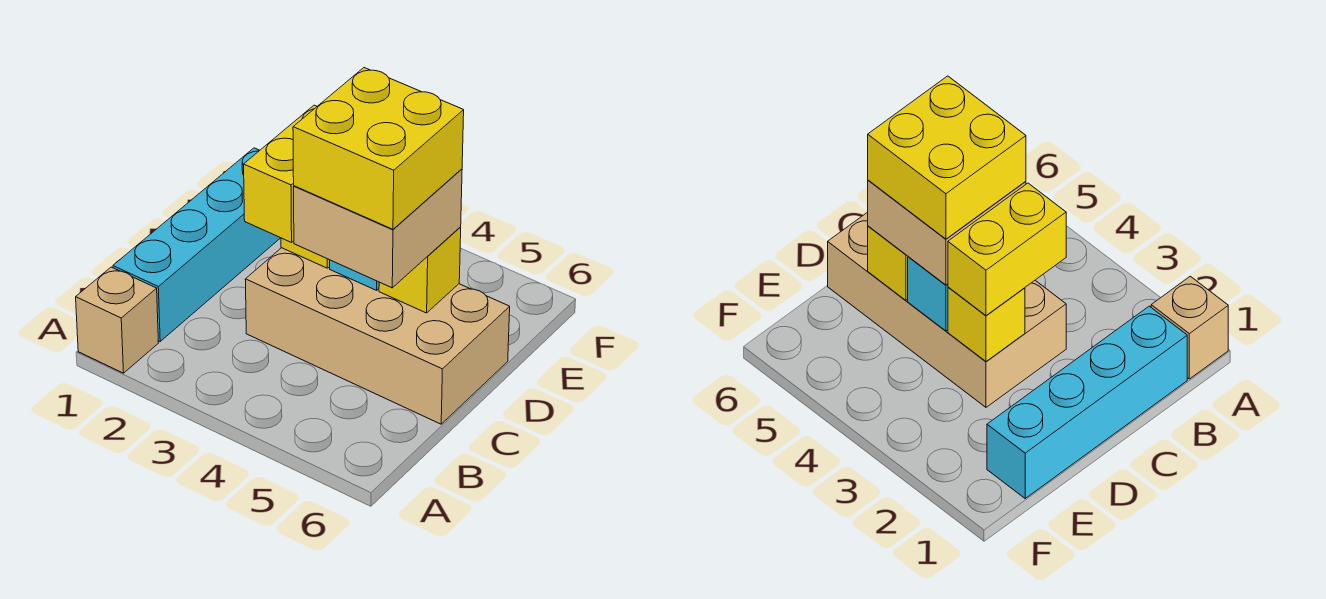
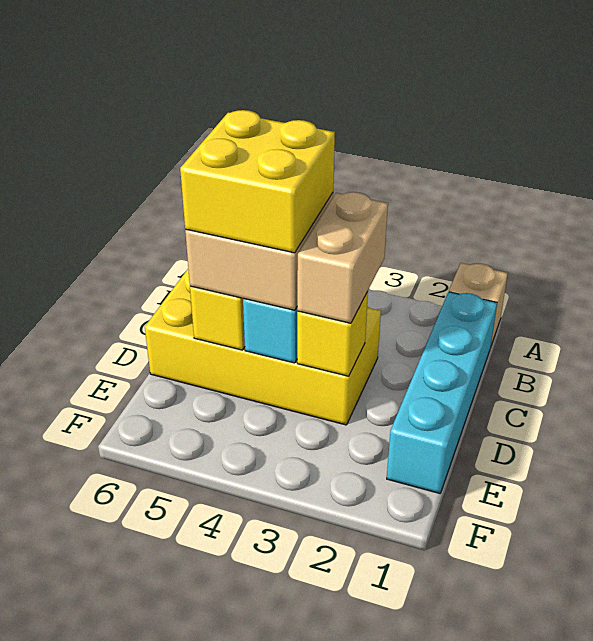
tan brick C3:D6 level 1 -> yellow brick C3:D6 level 1
yellow brick C3:D3 level 3 -> tan brick C3:D3 level 3

